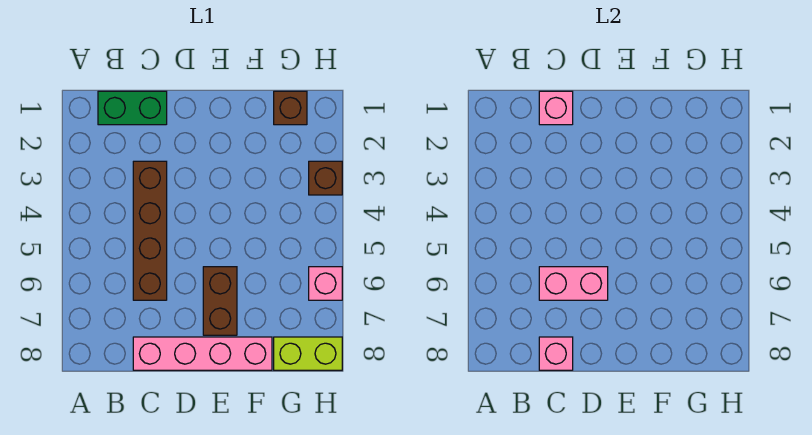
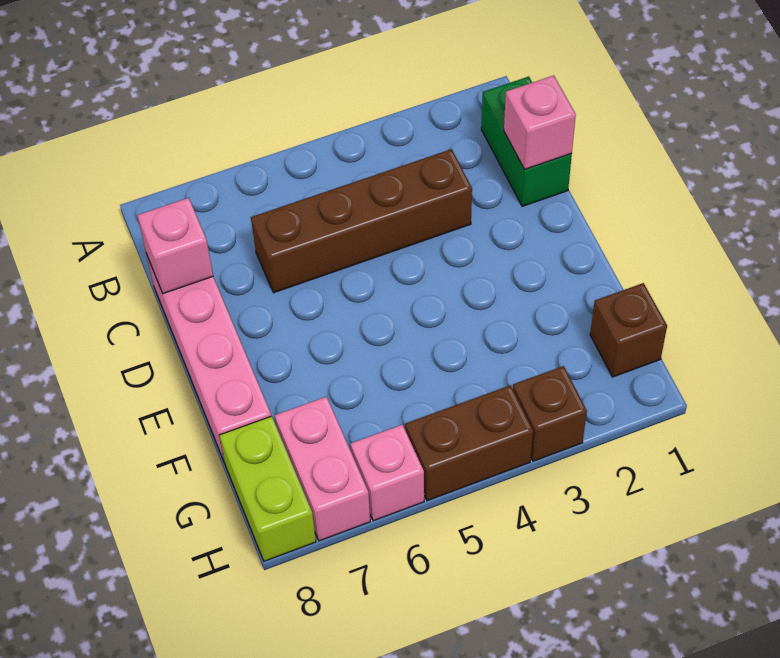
pink brick C6:D6 level 2 -> pink brick G7:H7 level 1
brown brick E6:E7 level 1 -> brown brick H4:H5 level 1

